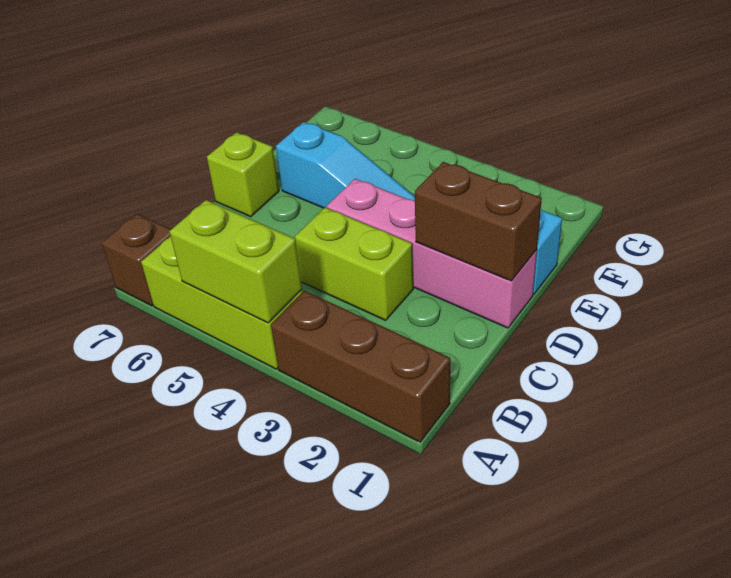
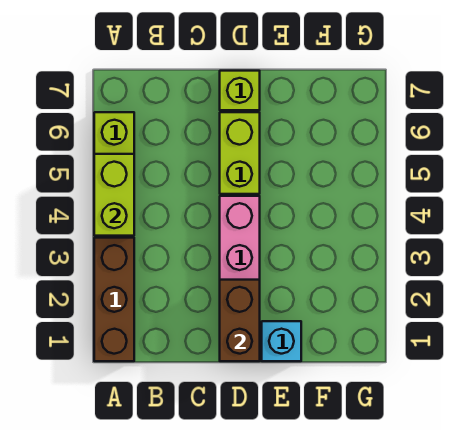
brown brick A7 level 1 -> none
lime brick C3:C4 level 1 -> lime brick D5:D6 level 1
cyan slope E4:E6 level 1 top 6 -> none

